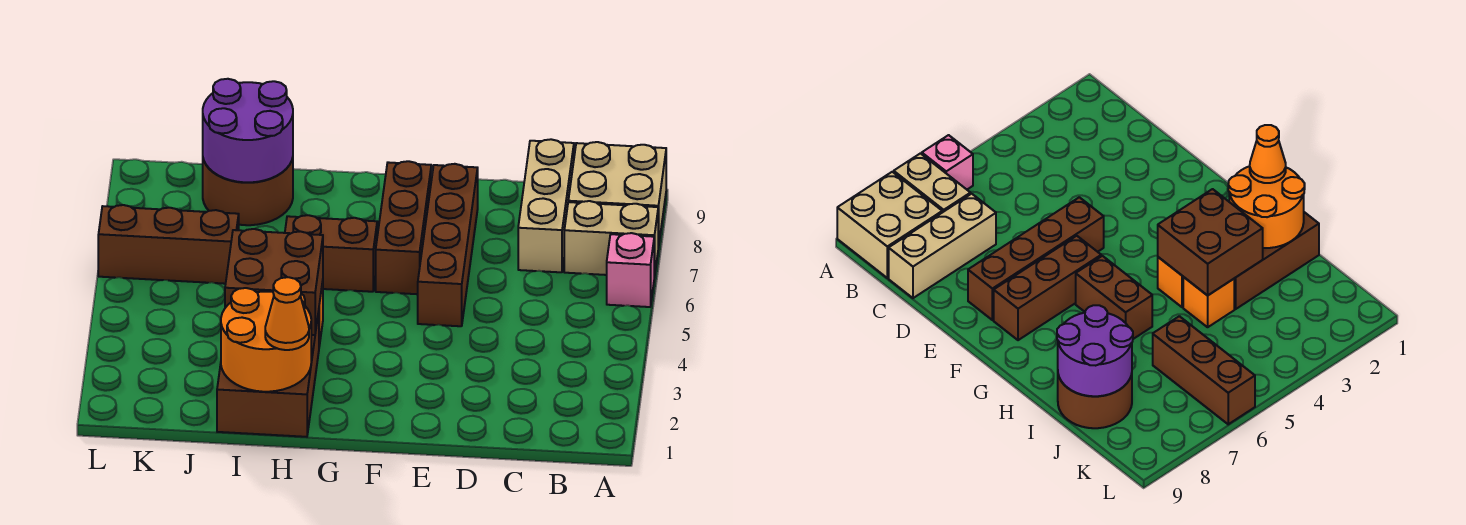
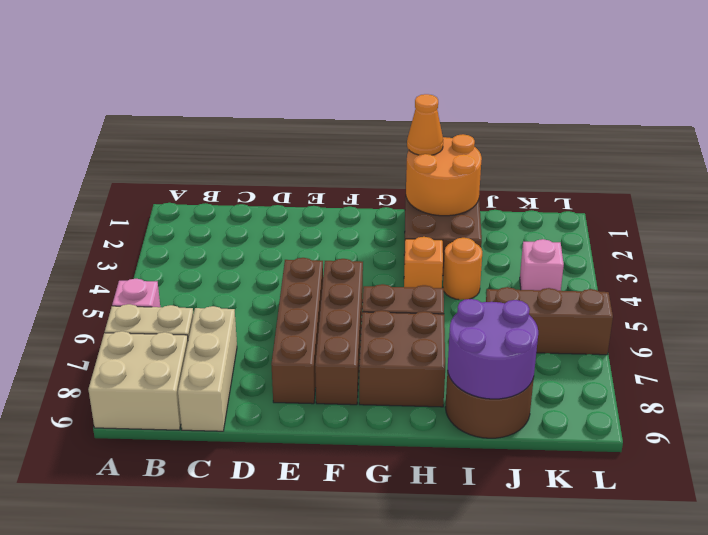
brown brick F6:F8 level 1 -> brown brick F5:F8 level 1
brown brick H3:I4 level 2 -> brown brick G7:H8 level 1
orange brick I4 level 1 -> orange round brick I4 level 1
none -> pink brick K4 level 1

